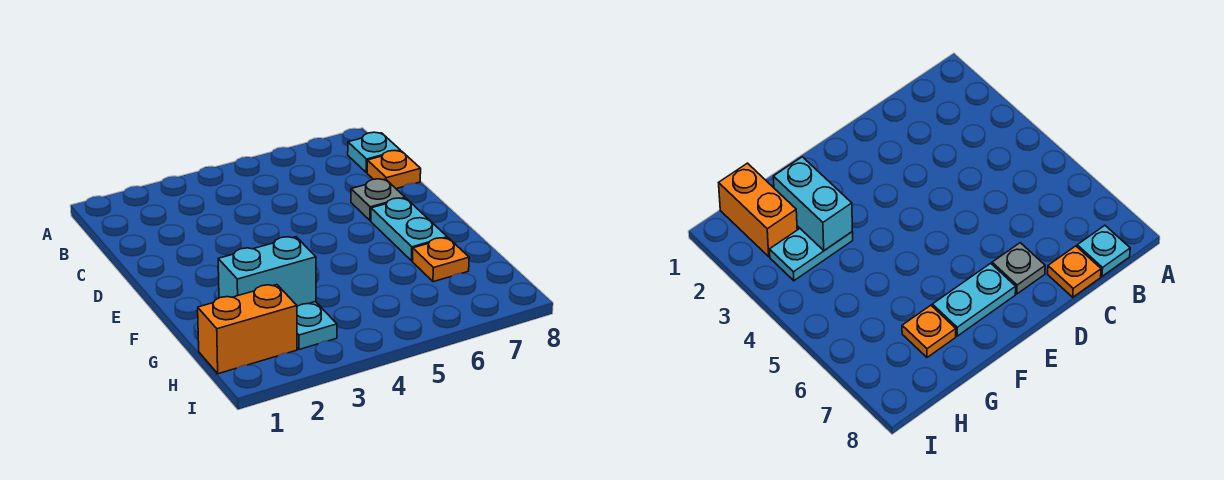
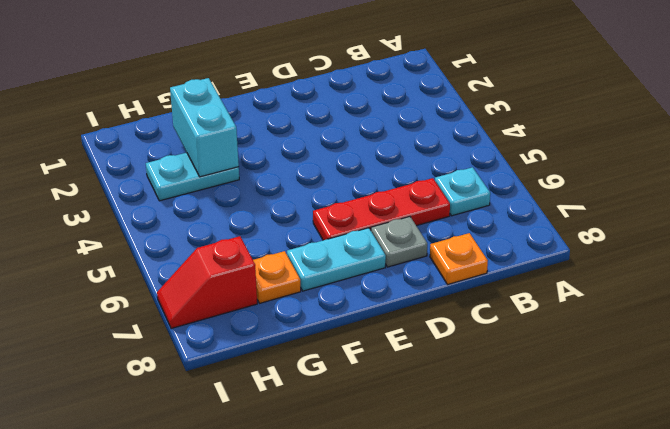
cyan plate B8 level 1 -> cyan plate B6 level 1
none -> red plate C6:E6 level 1
orange brick H1:H2 level 1 -> none
none -> red slope H7:I7 level 1 top H

